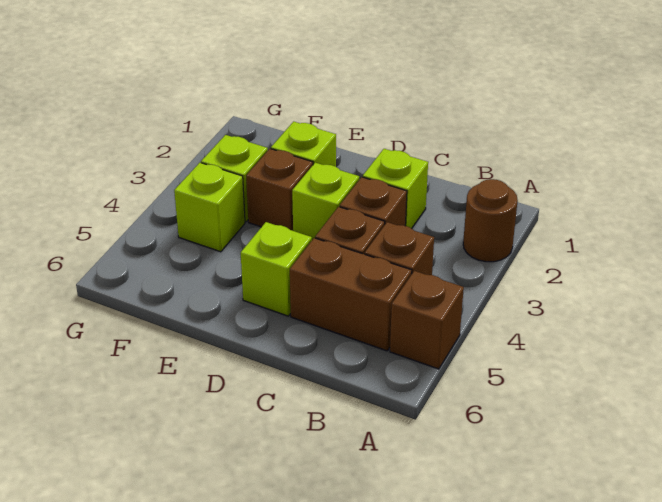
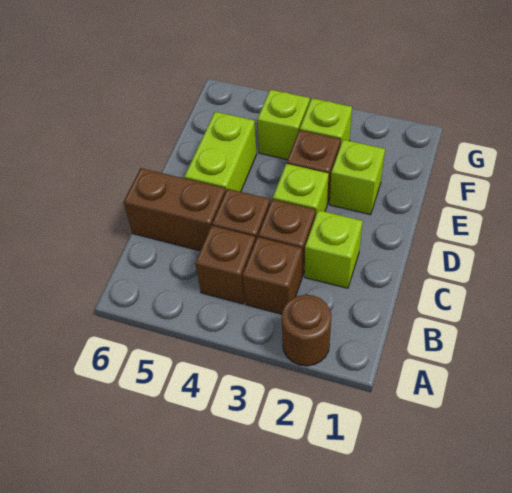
brown brick A5 level 1 -> brown brick B3 level 1
brown brick B5:C5 level 1 -> brown brick C5:C6 level 1
lime brick D5 level 1 -> lime brick D5:E5 level 1

